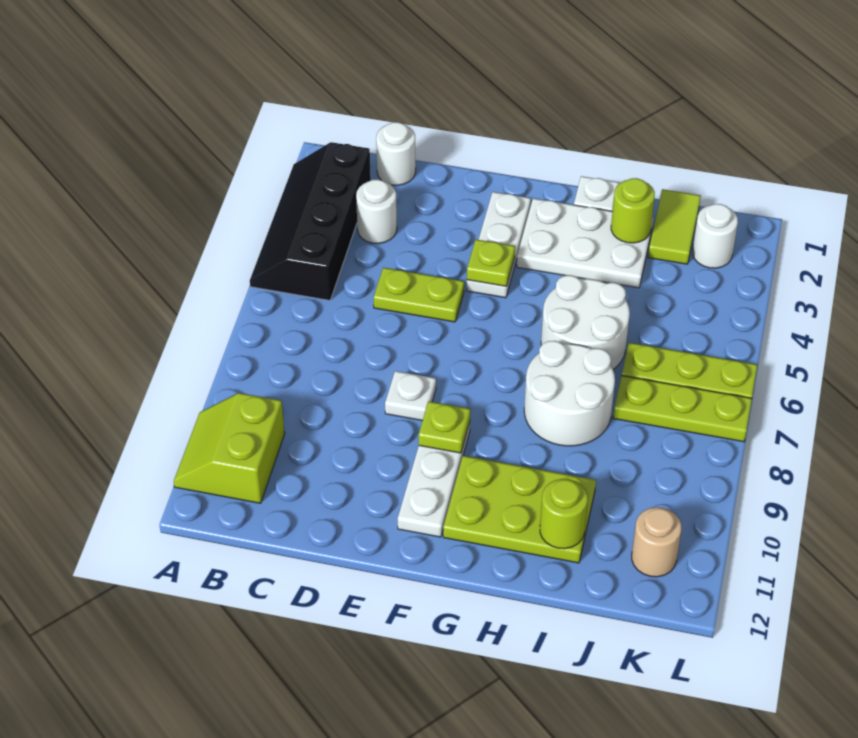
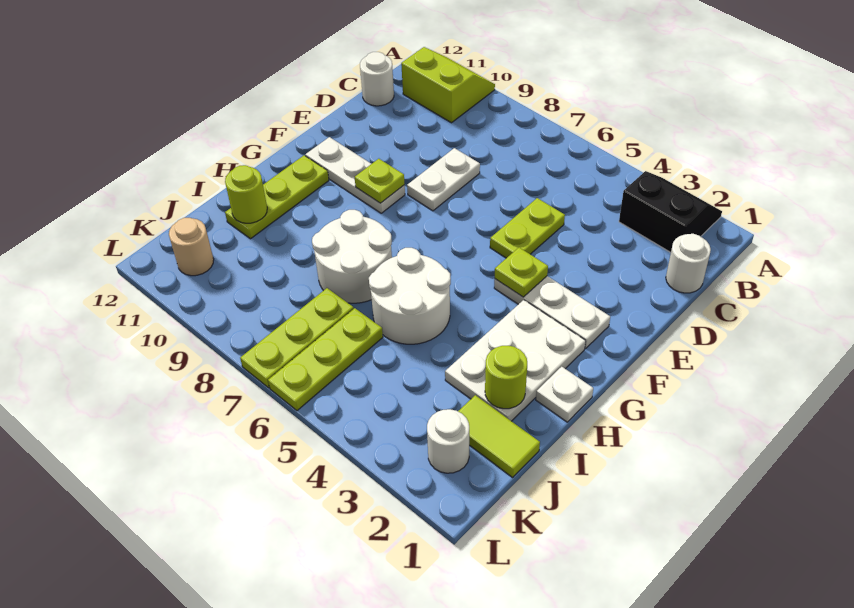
black slope A2:B5 level 1 top B -> black slope A2:B3 level 1 top B
white round brick C3 level 1 -> white round brick C12 level 1
white plate E8 level 1 -> white plate D8:E8 level 1
lime plate G10:I11 level 1 -> lime plate G11:I11 level 1

